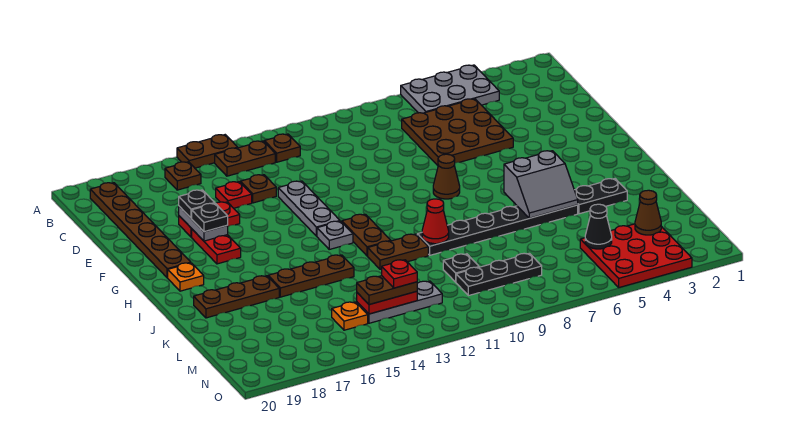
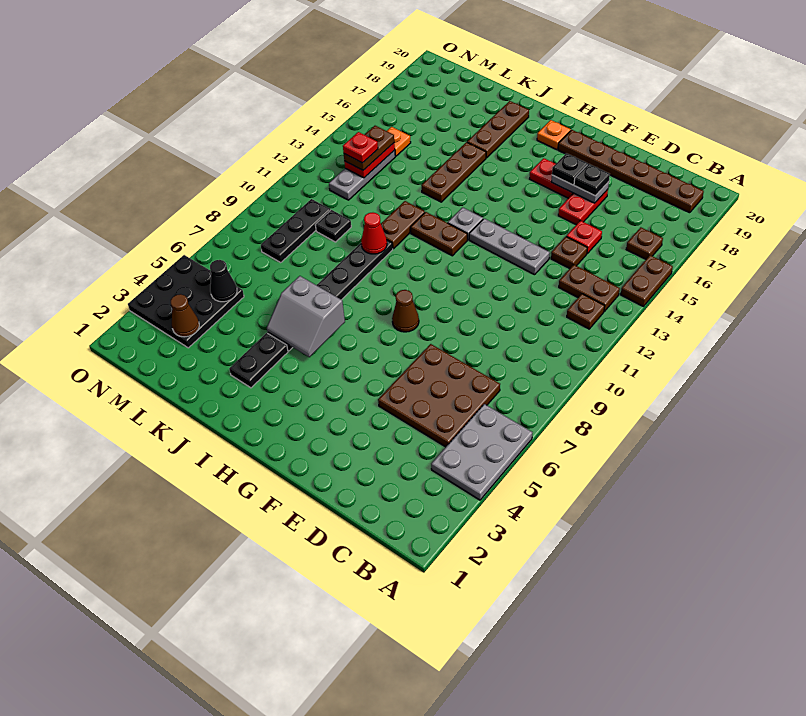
brown plate B13:B14 level 1 -> brown plate B13:C13 level 1
grey slope I5:J6 level 2 top I -> grey slope I5:J6 level 2 top 6
red plate M3:O5 level 1 -> black plate M3:O5 level 1

